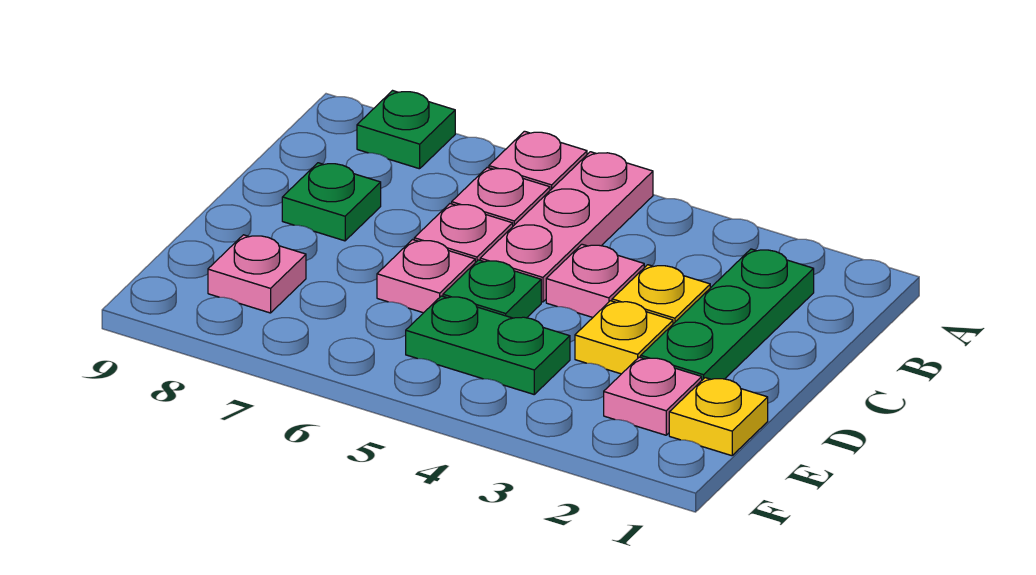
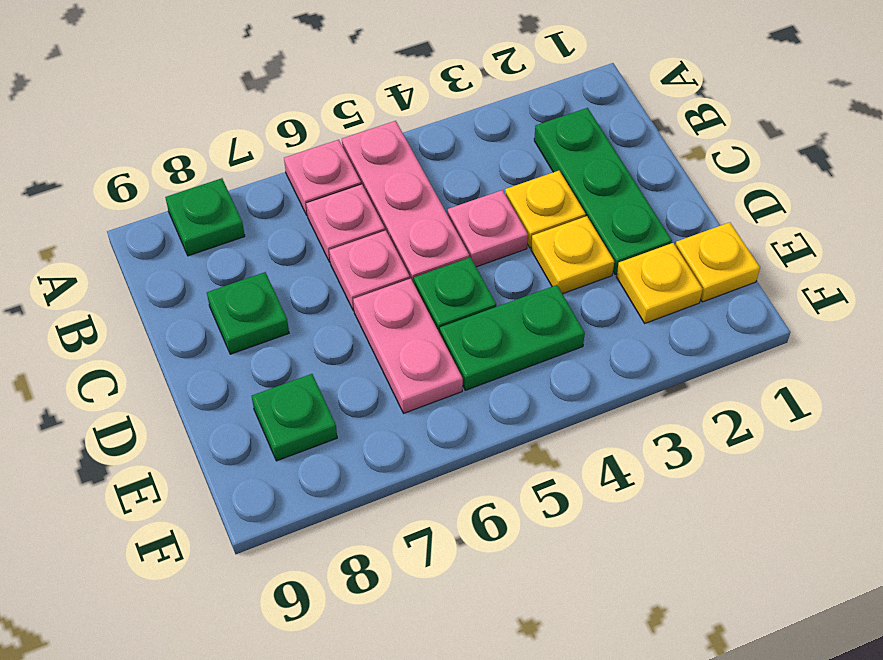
pink plate D6 level 1 -> pink plate D6:E6 level 1
pink plate E2 level 1 -> yellow plate E2 level 1
pink plate E8 level 1 -> green plate E8 level 1

